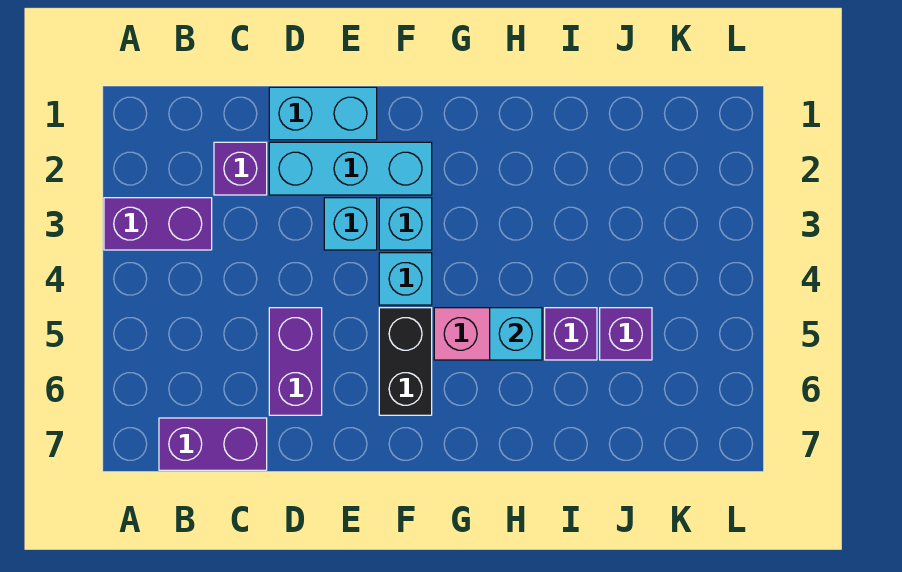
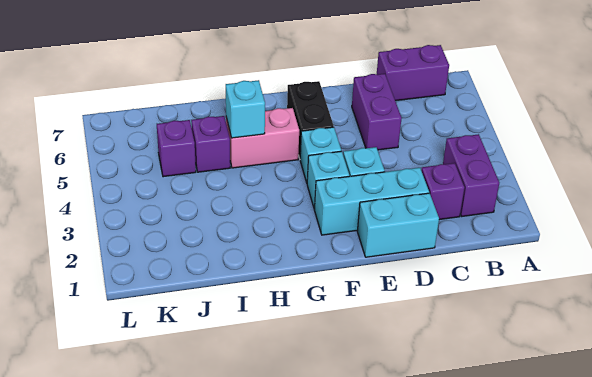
purple brick A3:B3 level 1 -> purple brick B2:B3 level 1

